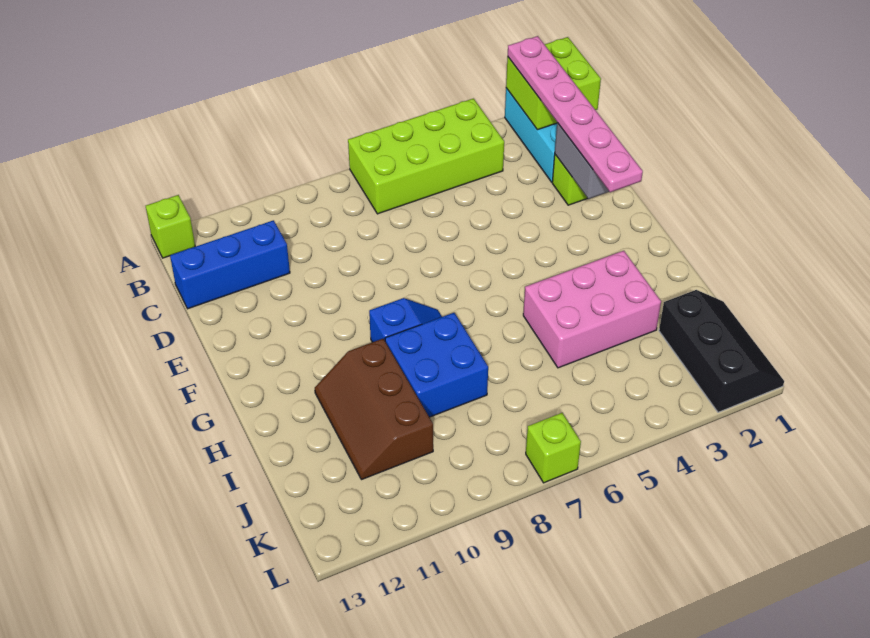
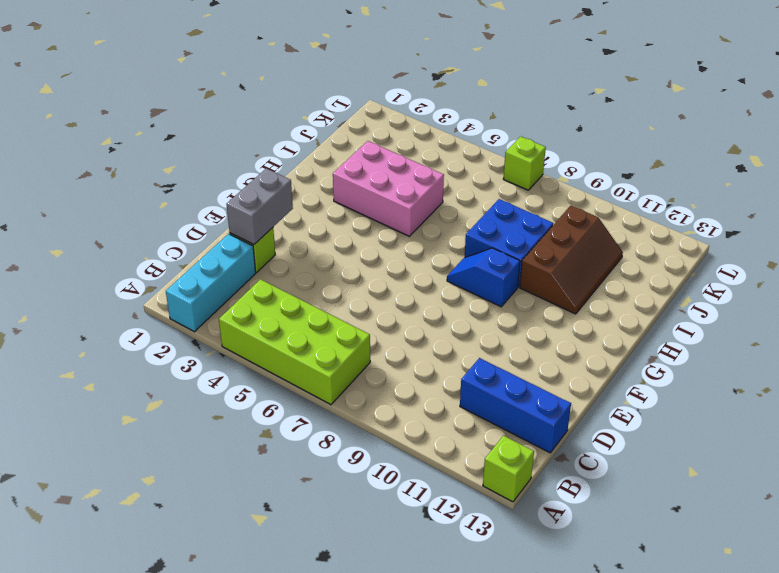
lime brick A1:B2 level 2 -> none
pink plate A2:F2 level 3 -> none
black slope J1:L2 level 1 top 2 -> none

